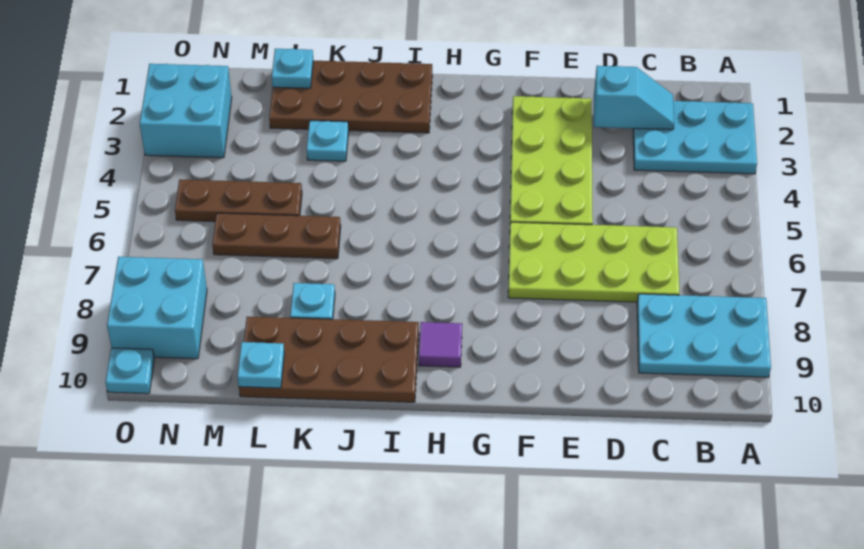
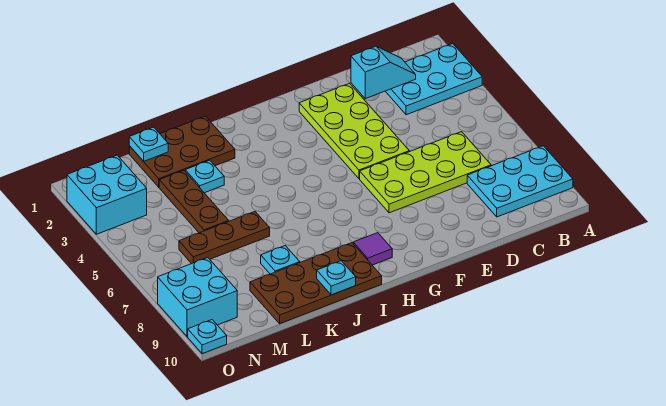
brown plate I1:L2 level 1 -> brown plate J1:L2 level 1
brown plate L5:N5 level 1 -> brown plate L3:L5 level 1
cyan plate L10 level 2 -> cyan plate J10 level 2

